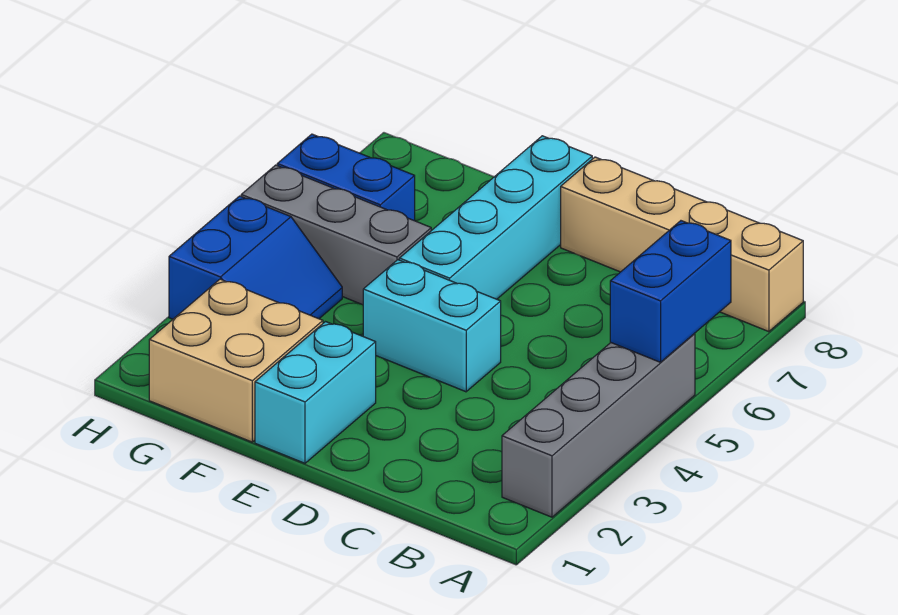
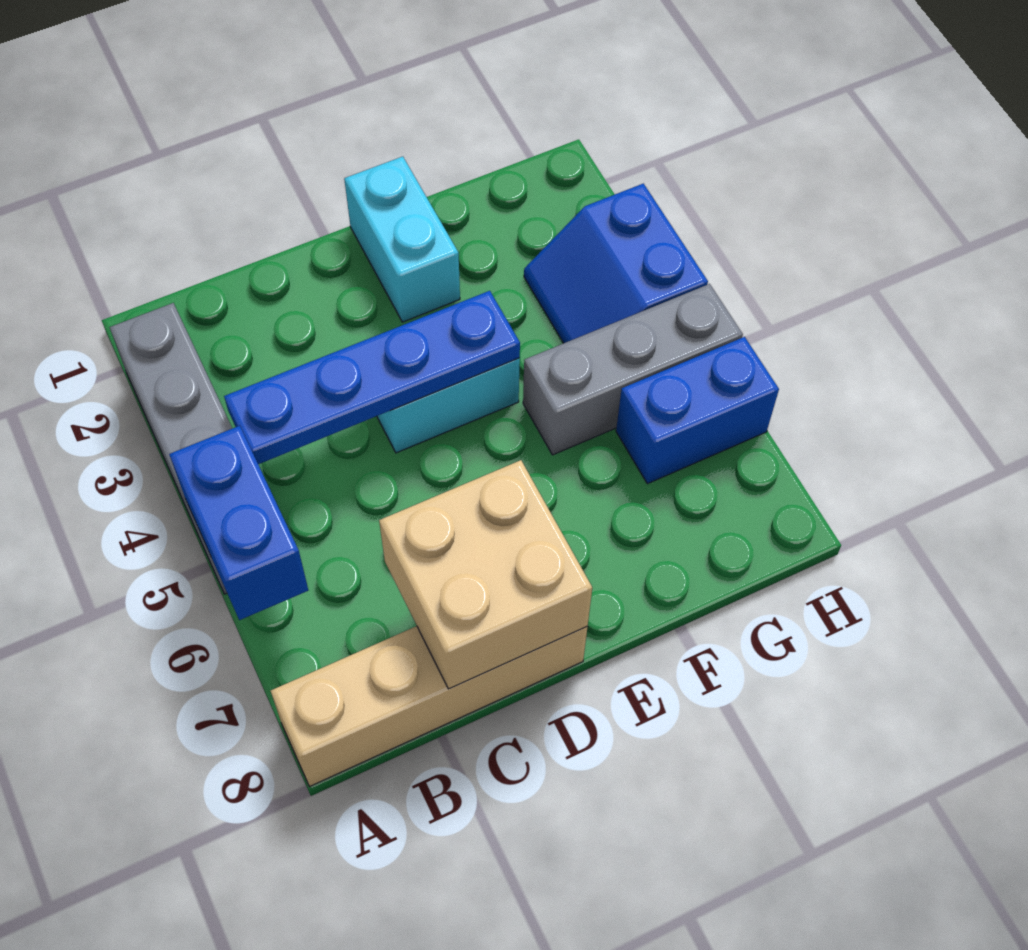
none -> blue plate B4:E4 level 2
cyan brick E5:E8 level 1 -> none
tan brick F1:G2 level 1 -> tan brick C7:D8 level 2

